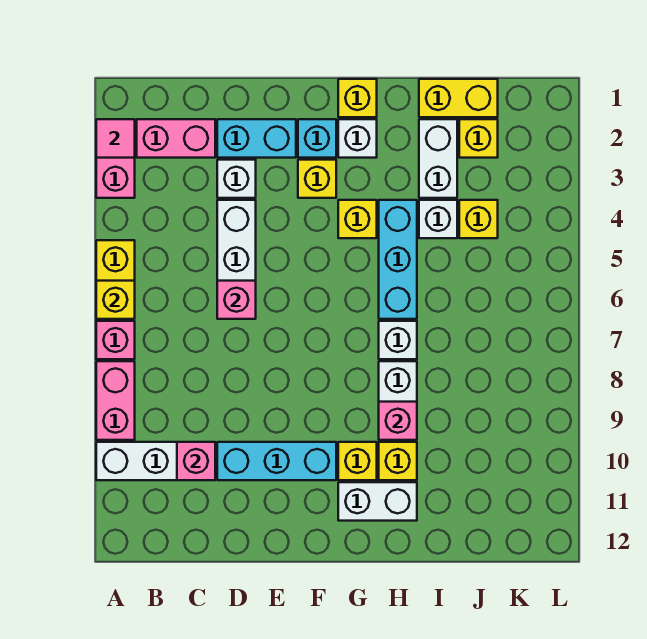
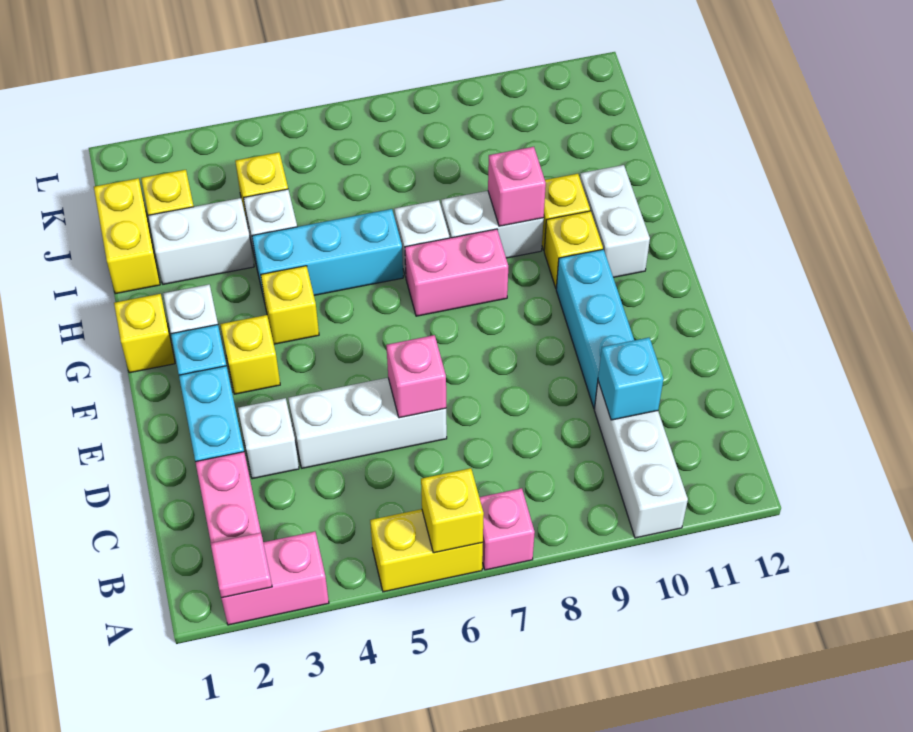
pink brick A8:A9 level 1 -> pink brick G7:G8 level 1
pink brick C10 level 2 -> cyan brick C10 level 2

